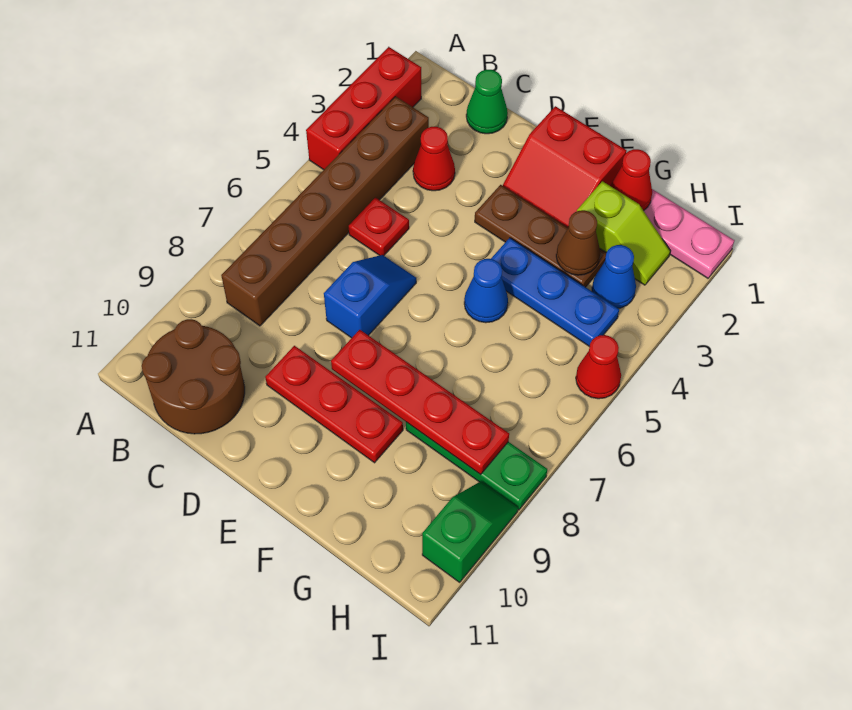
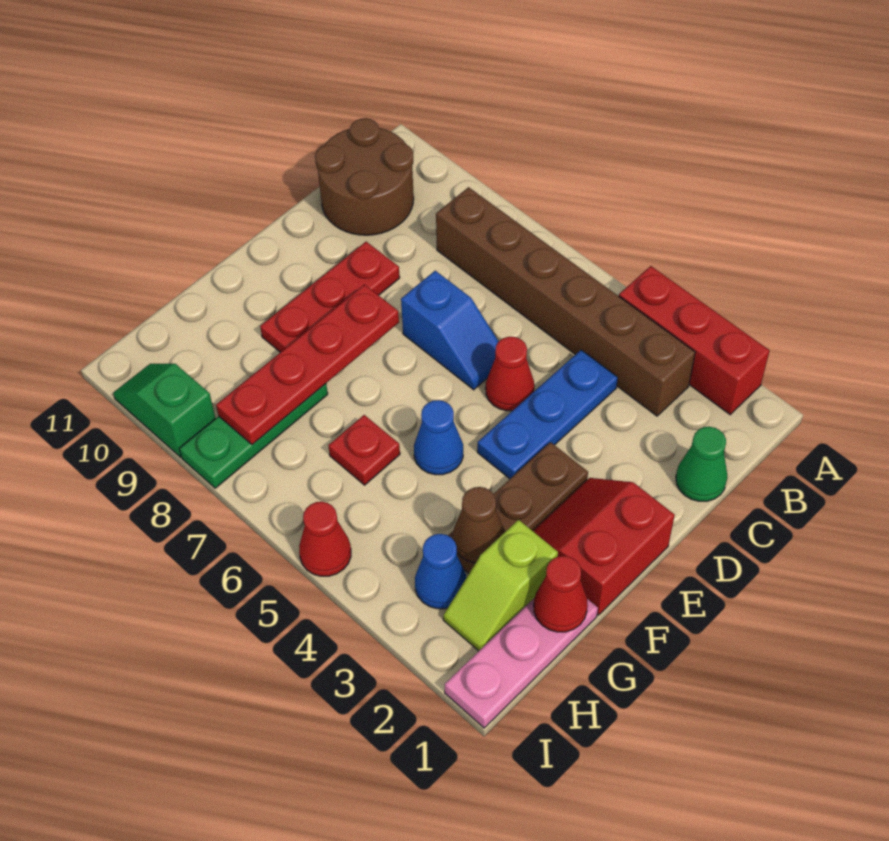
red cone C3 level 1 -> red cone D5 level 1
red plate C5 level 1 -> red plate G6 level 1
blue plate F4:H4 level 1 -> blue plate C4:E4 level 1
green slope I9:I10 level 1 top 10 -> green slope I9:I10 level 1 top 9

